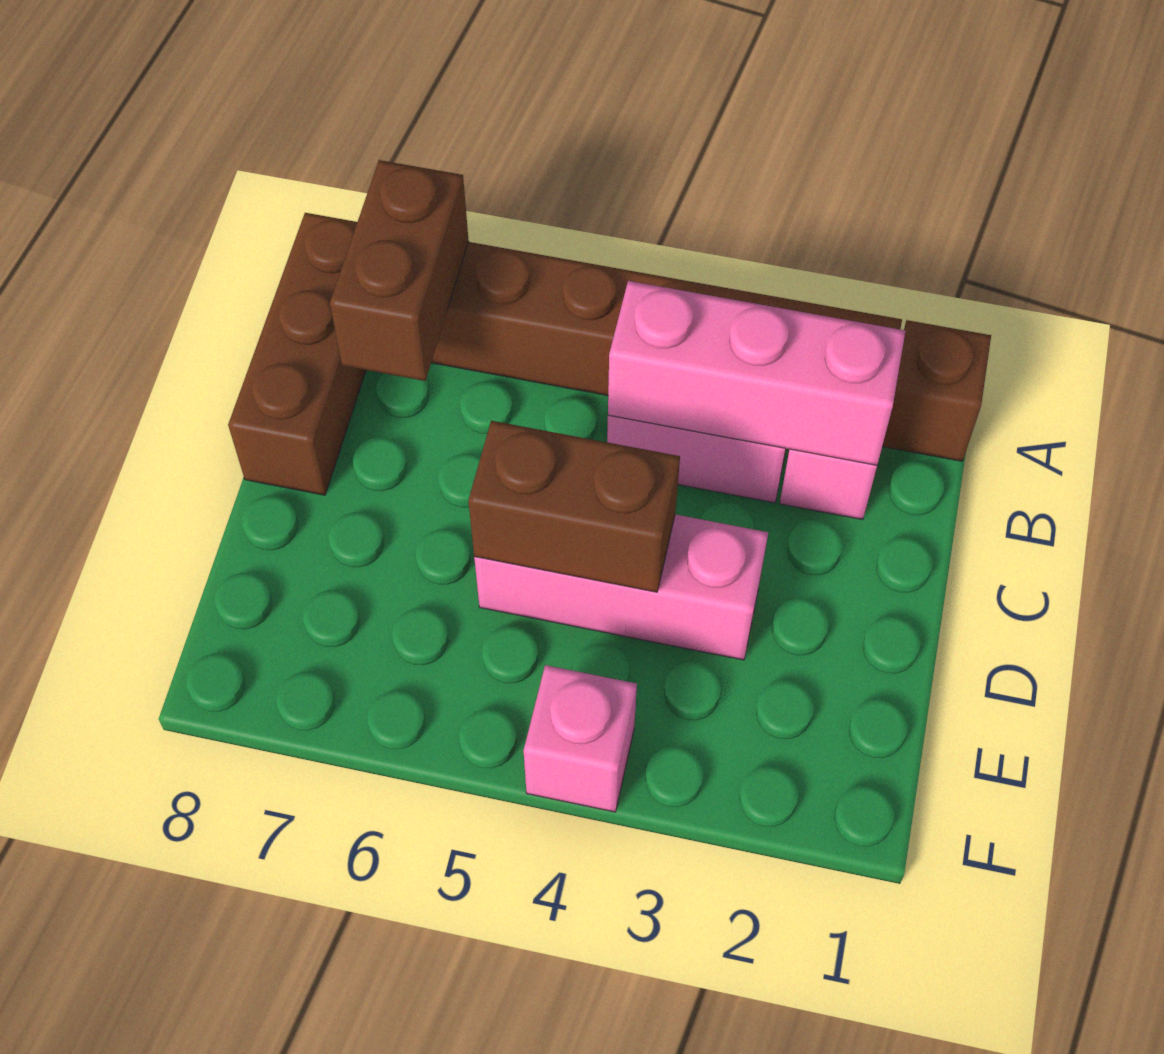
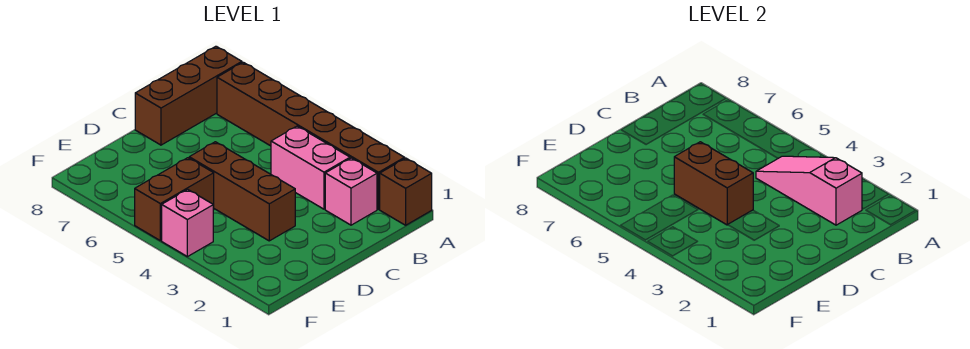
brown brick A7:B7 level 2 -> brown brick E5:F5 level 1
pink brick B2:B4 level 2 -> pink slope B2:B4 level 2 top 2
pink brick D3:D5 level 1 -> brown brick D3:D5 level 1

